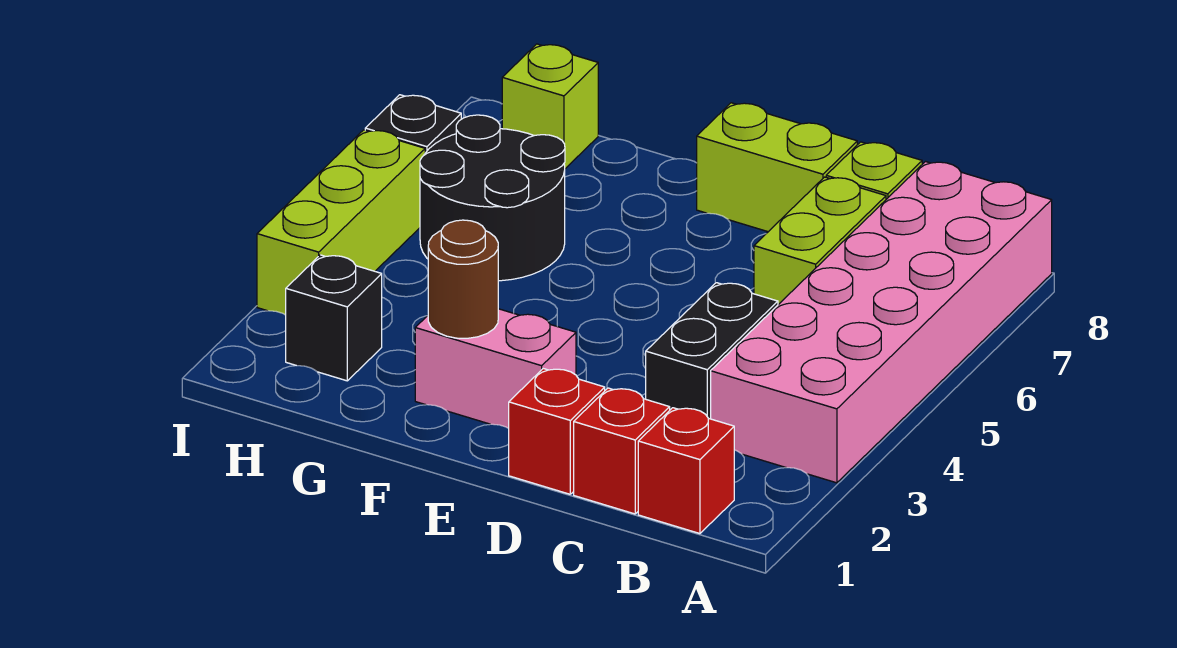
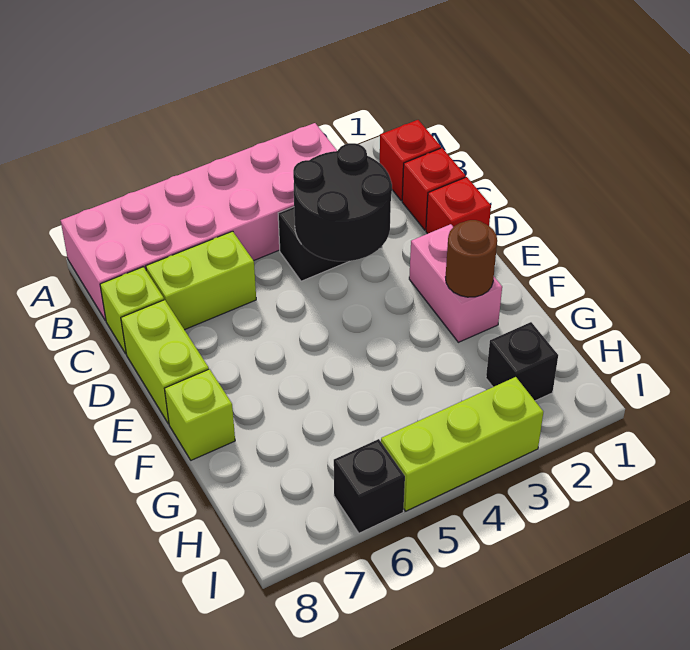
black round brick G5:H6 level 1 -> black round brick C3:D4 level 2
lime brick H8 level 1 -> lime brick F8 level 1

